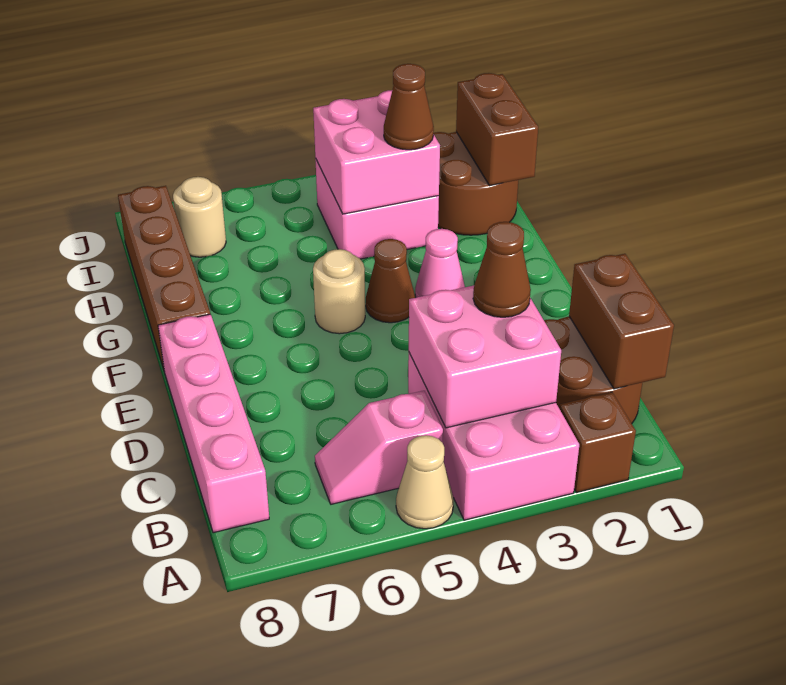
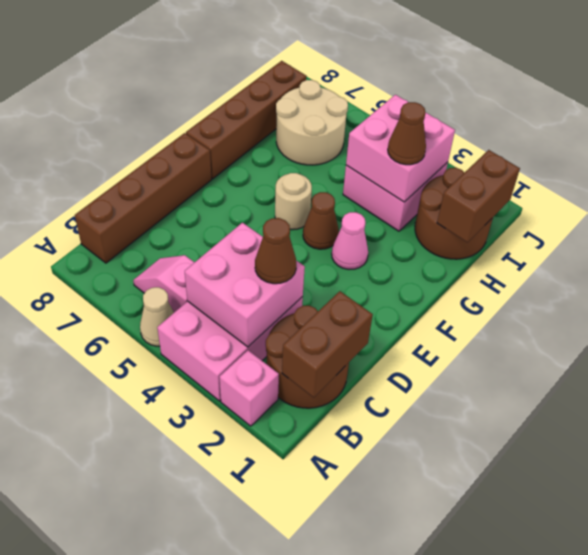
brown brick A2 level 1 -> pink brick A2 level 1
pink brick B8:E8 level 1 -> brown brick B8:E8 level 1
tan round brick I7 level 1 -> tan round brick H6:I7 level 1

